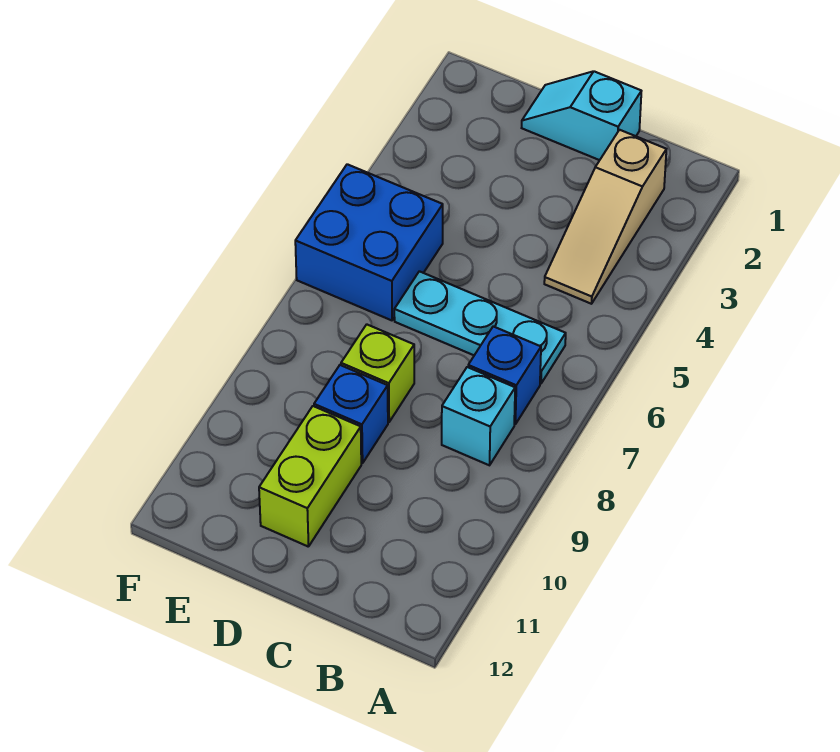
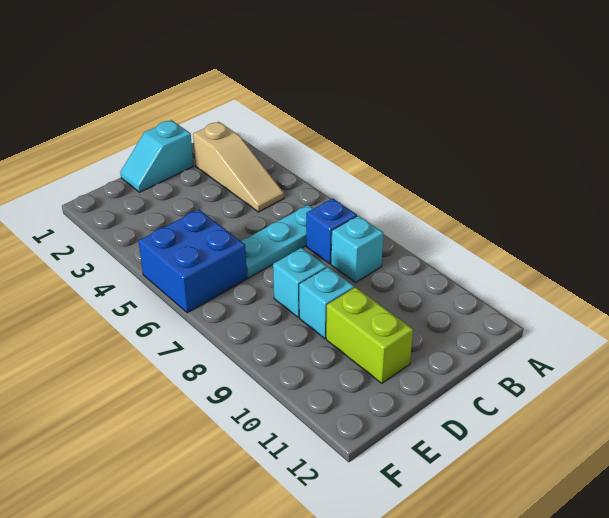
lime brick D8 level 1 -> cyan brick D8 level 1
blue brick D9 level 1 -> cyan brick D9 level 1

